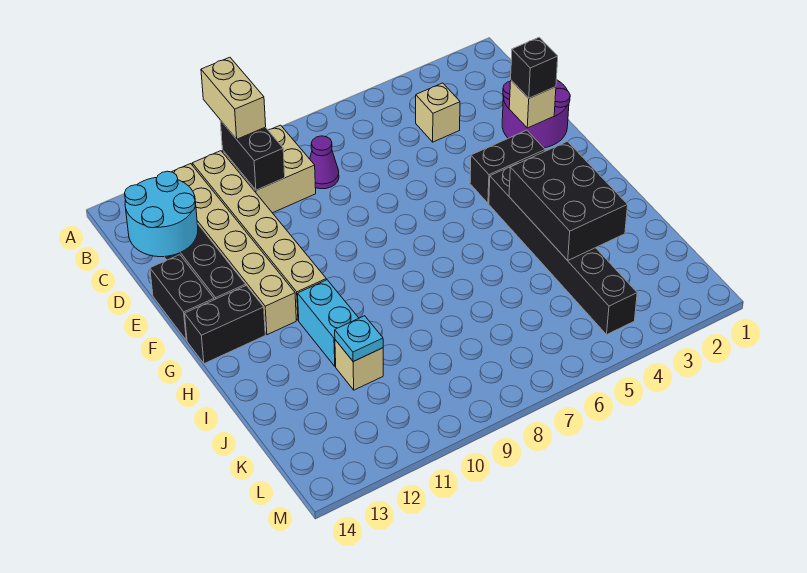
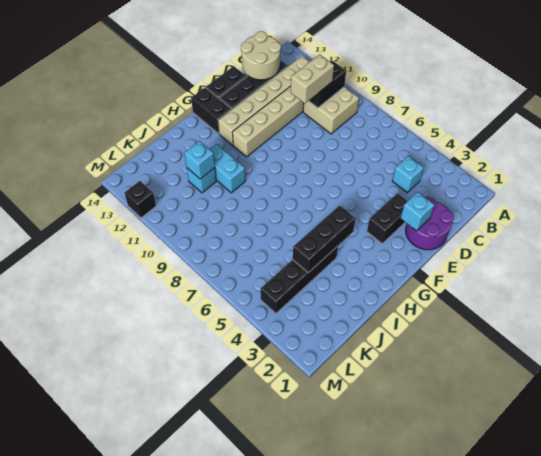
tan brick A10:B10 level 3 -> tan brick C10:D10 level 3
tan brick C4 level 1 -> cyan brick C4 level 1
purple cone C8 level 1 -> none
cyan round brick C13:D14 level 2 -> tan round brick C13:D14 level 2
tan brick E2 level 2 -> cyan brick E2 level 2
black brick E2 level 3 -> black brick M12 level 1
black brick F3:F4 level 1 -> black brick E3:F3 level 1
black brick G4:L4 level 1 -> black brick I4:L4 level 1
black brick H3:J4 level 2 -> black brick H4:J4 level 2
cyan brick H11:I11 level 1 -> cyan brick I10:I11 level 1
tan brick J11 level 1 -> cyan brick J11 level 1
cyan plate J11 level 2 -> cyan brick J11 level 2

